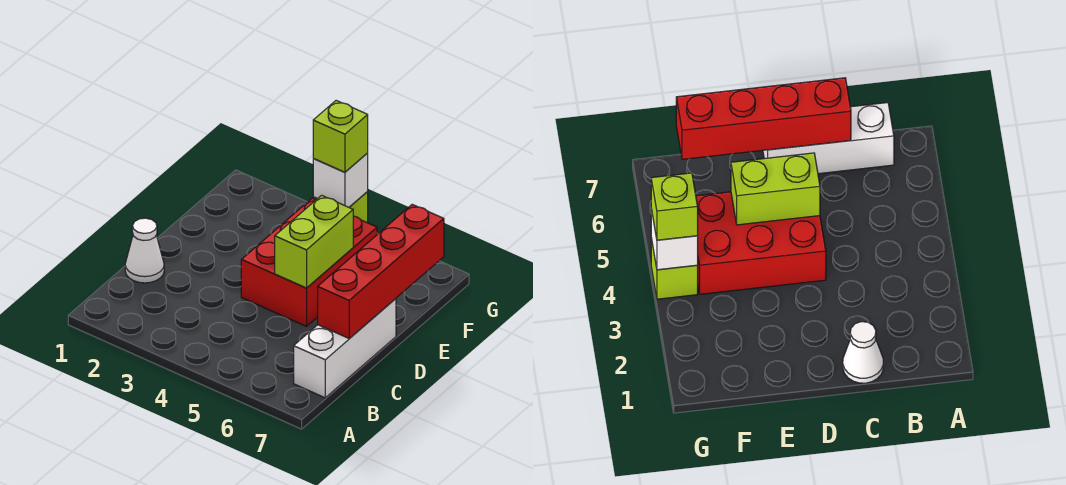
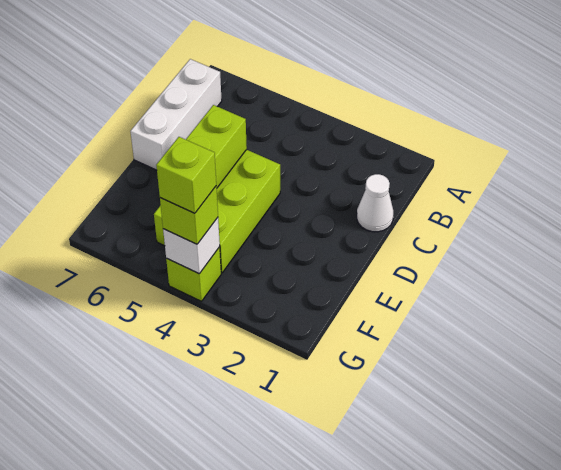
red brick C7:F7 level 2 -> none
red brick D4:F5 level 1 -> lime brick D4:F5 level 1
none -> lime brick G4 level 4

